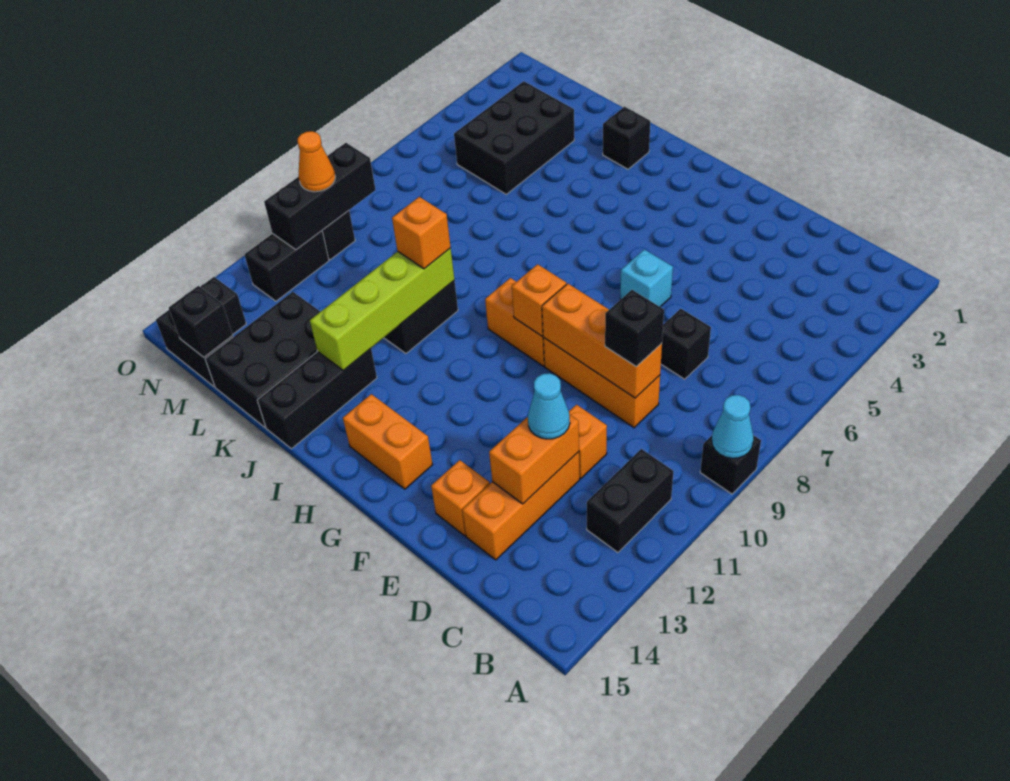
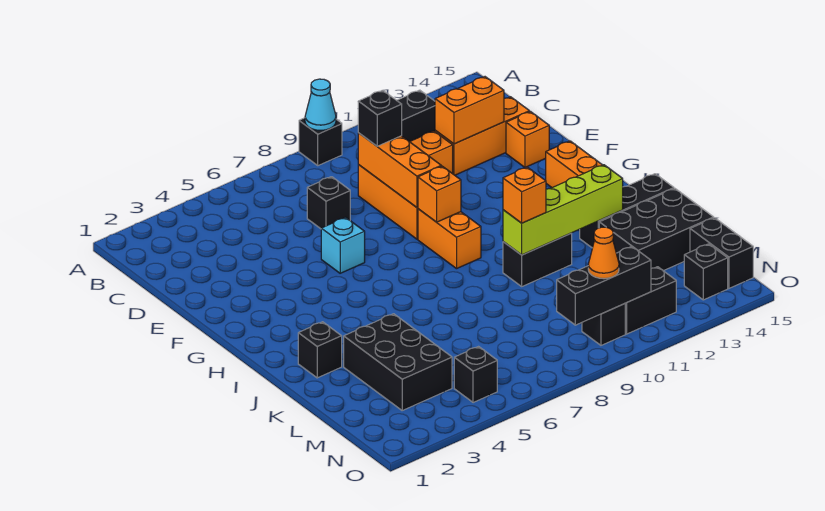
cyan cone D12 level 3 -> none
black brick L3:M5 level 1 -> black brick K3:M4 level 1
black brick M15 level 2 -> black brick N5 level 1

